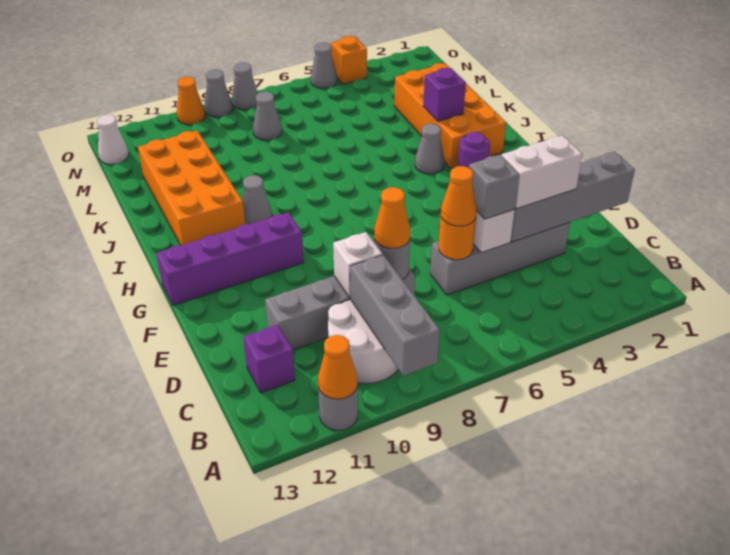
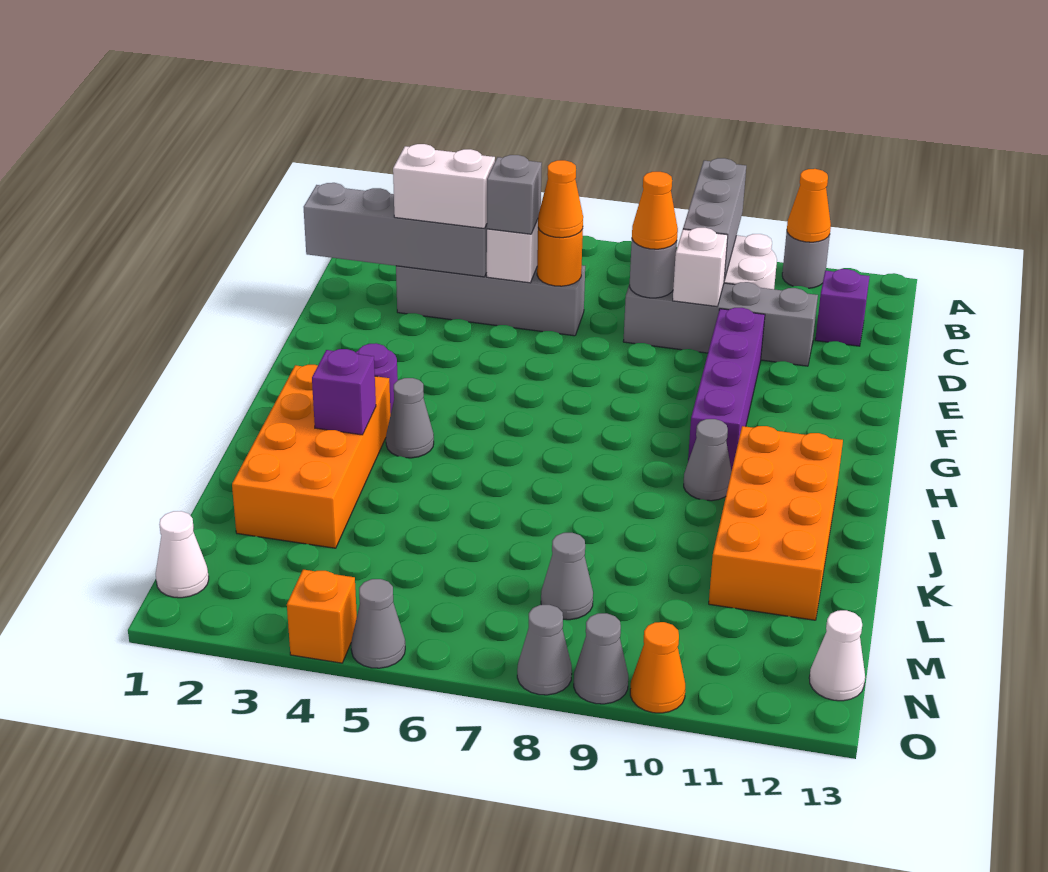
purple brick G10:G13 level 1 -> purple brick E10:H10 level 1
none -> white cone N1 level 1

